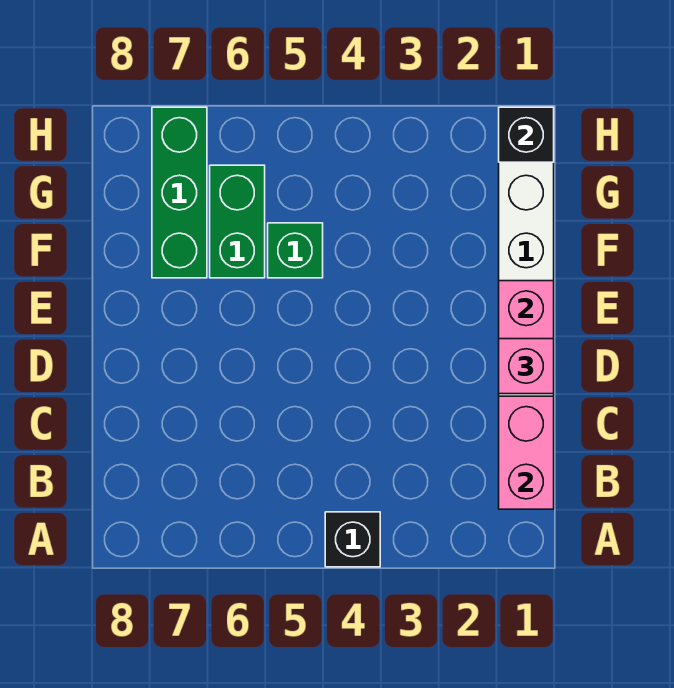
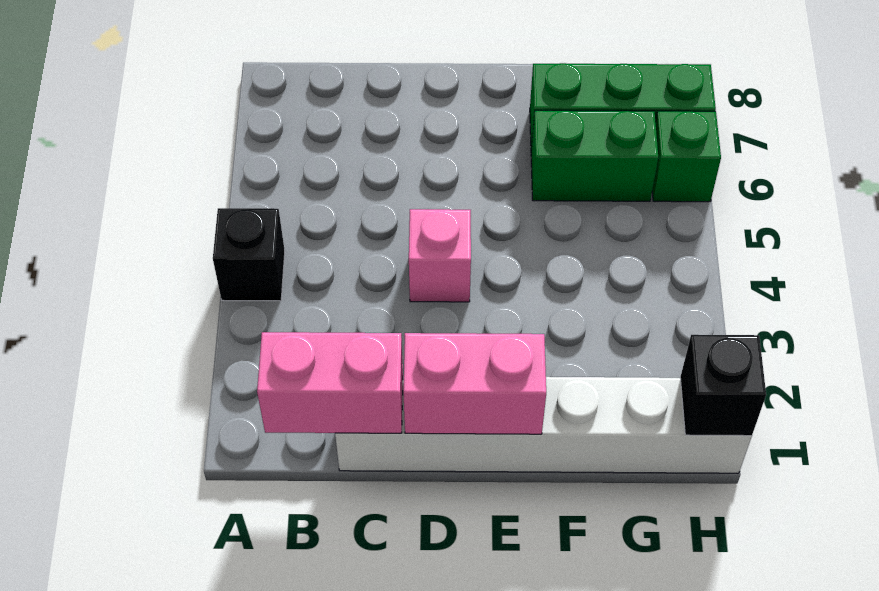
pink brick D1 level 3 -> pink brick D4 level 1
green brick F5 level 1 -> green brick H6 level 1

